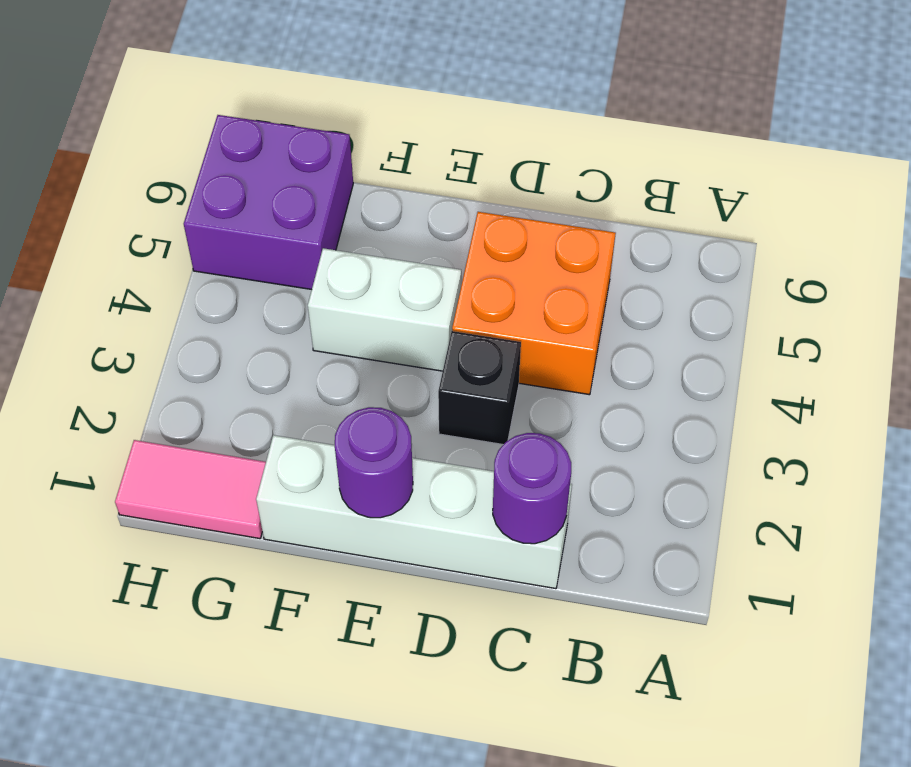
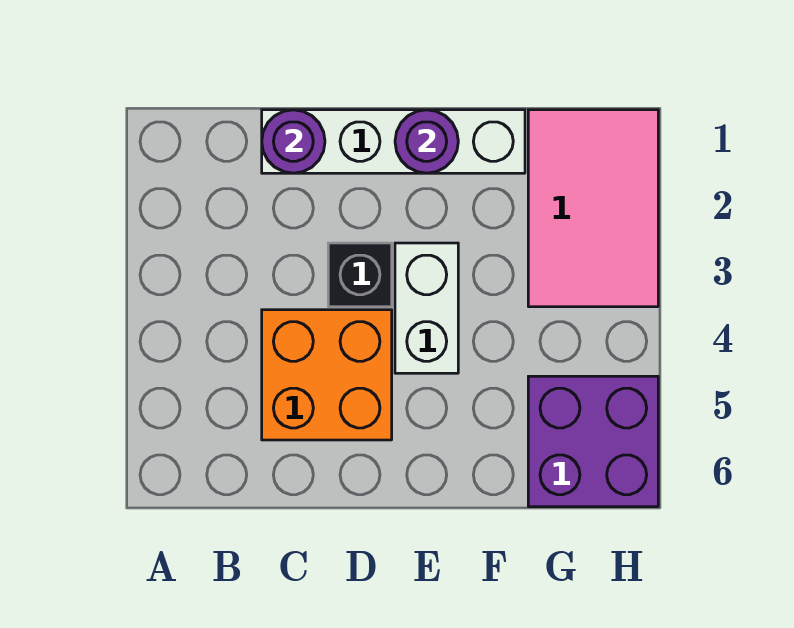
white brick E4:F4 level 1 -> white brick E3:E4 level 1
pink tile G1:H1 level 1 -> pink tile G1:H3 level 1

